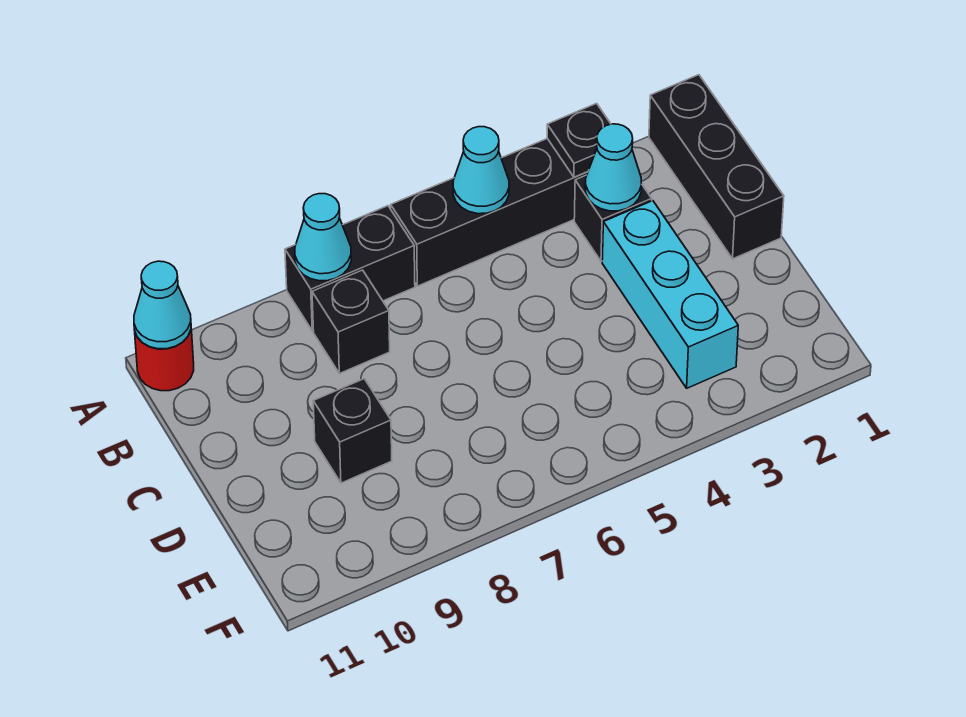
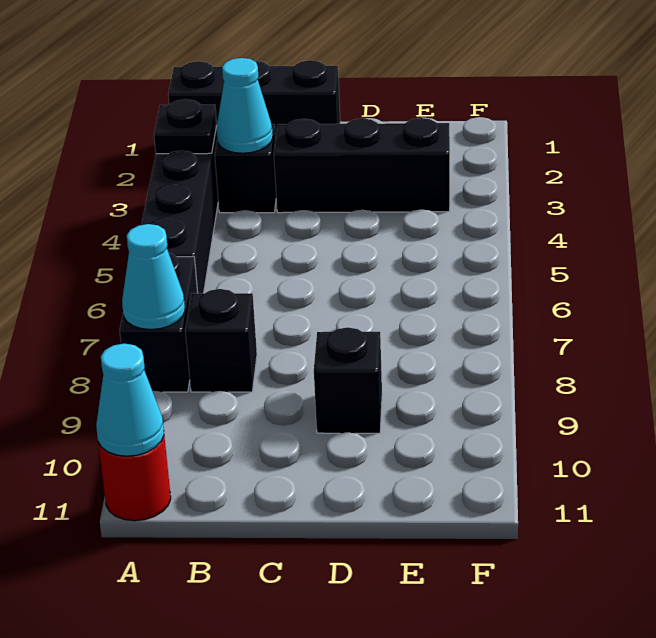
cyan cone A5 level 2 -> none
cyan brick C3:E3 level 1 -> black brick C3:E3 level 1

